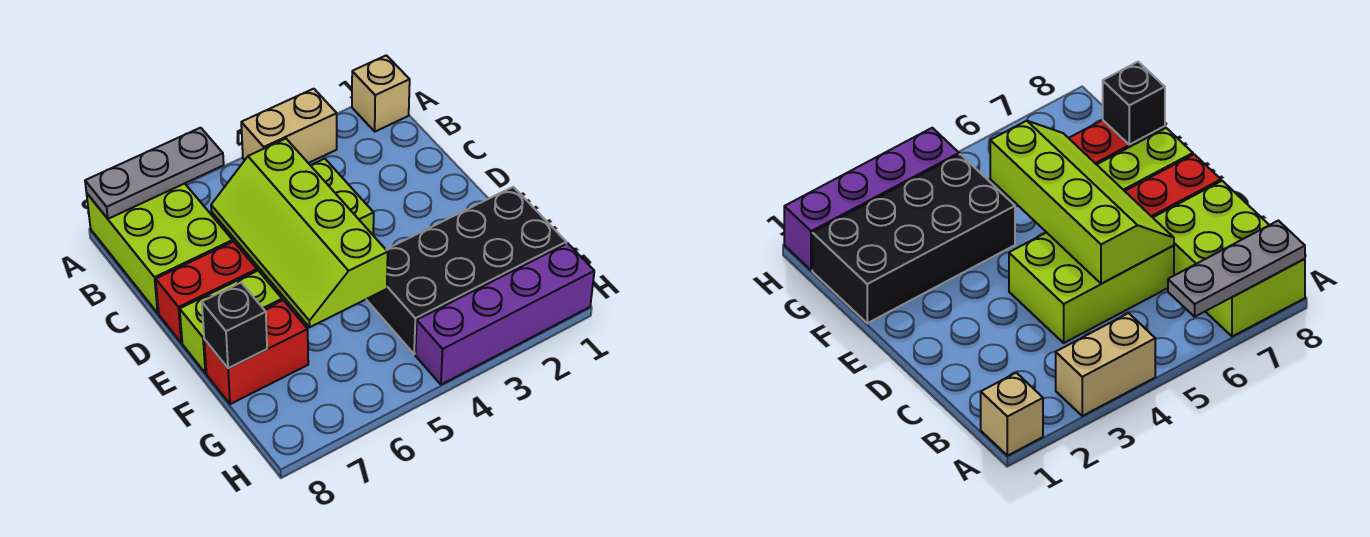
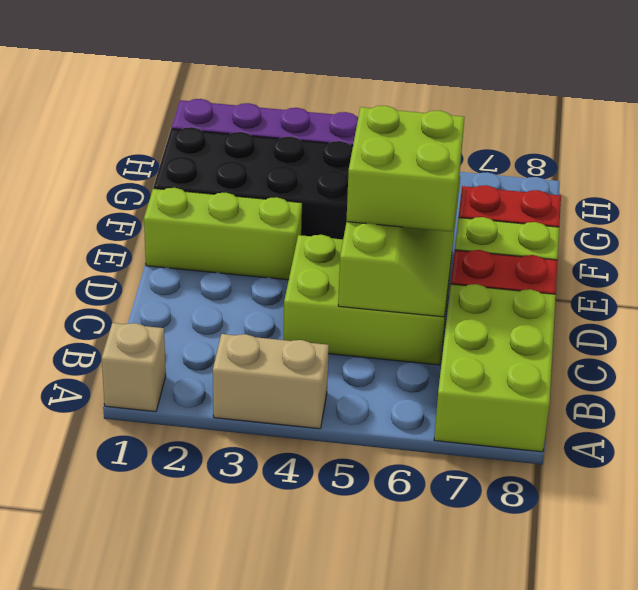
grey plate A6:A8 level 2 -> none
none -> lime brick D5:E6 level 3
none -> lime brick E1:E3 level 1
black brick F8 level 2 -> none

